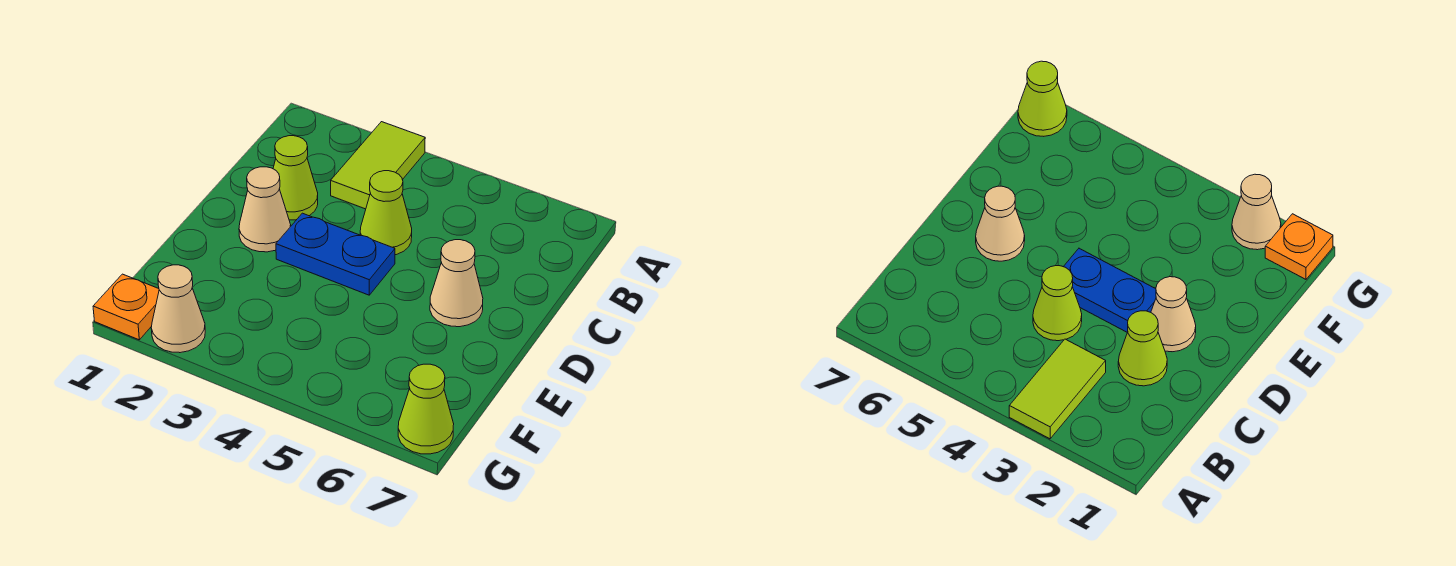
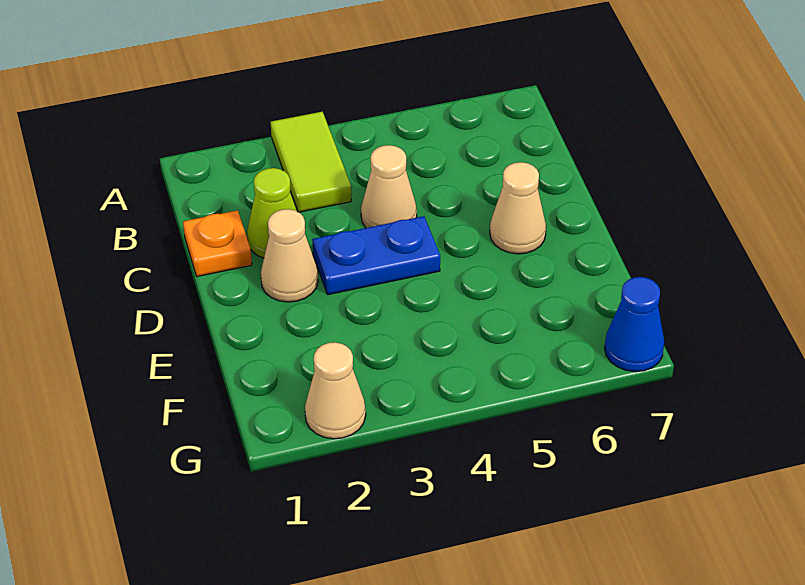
lime cone C4 level 1 -> tan cone C4 level 1
orange plate G1 level 1 -> orange plate C1 level 1
lime cone G7 level 1 -> blue cone G7 level 1

